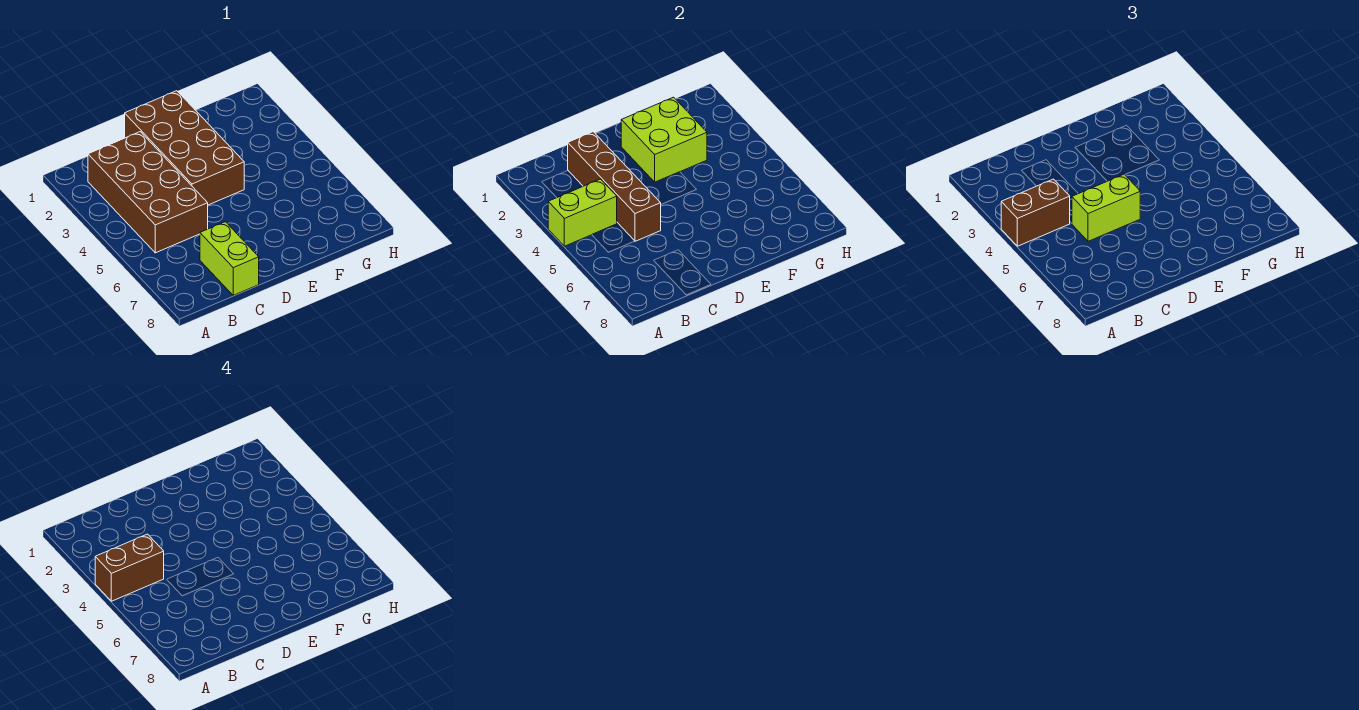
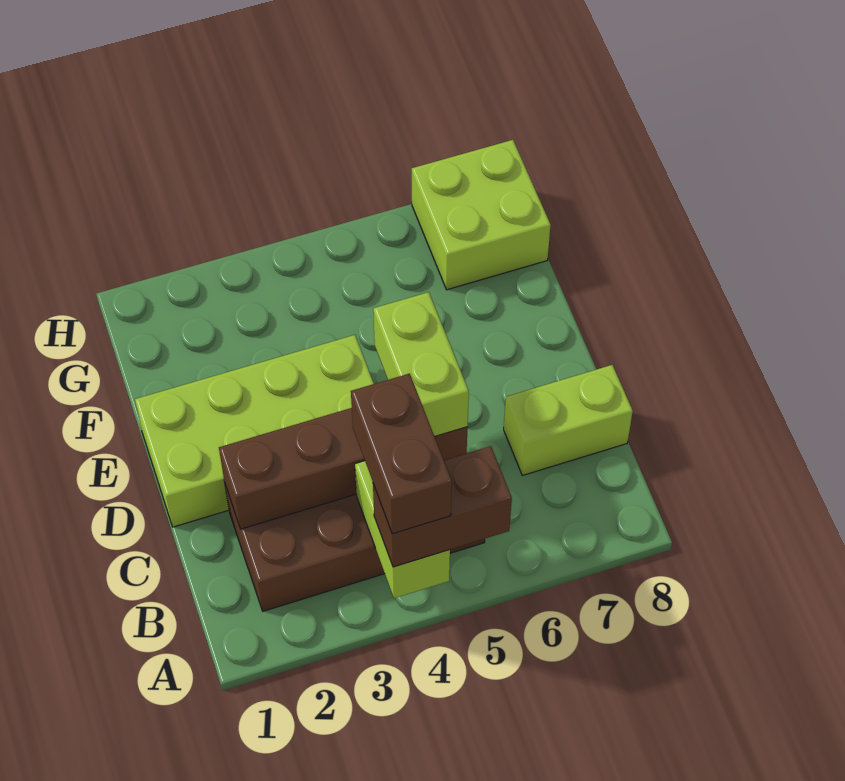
brown brick A4:B4 level 3 -> brown brick A4:A5 level 3
brown brick D1:E4 level 1 -> lime brick D1:E4 level 1
lime brick E2:F3 level 2 -> lime brick G7:H8 level 1

